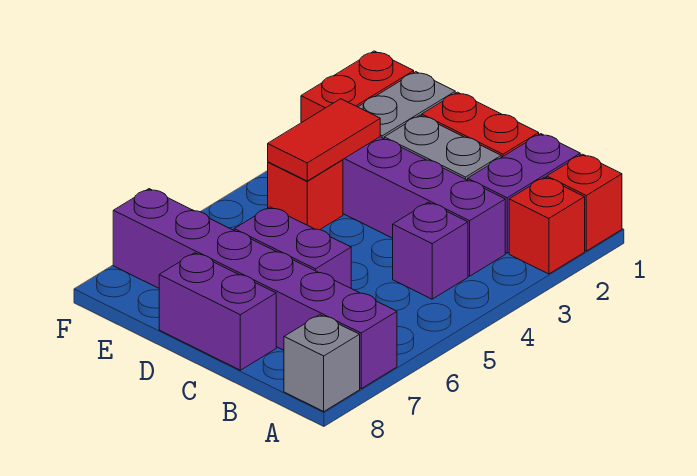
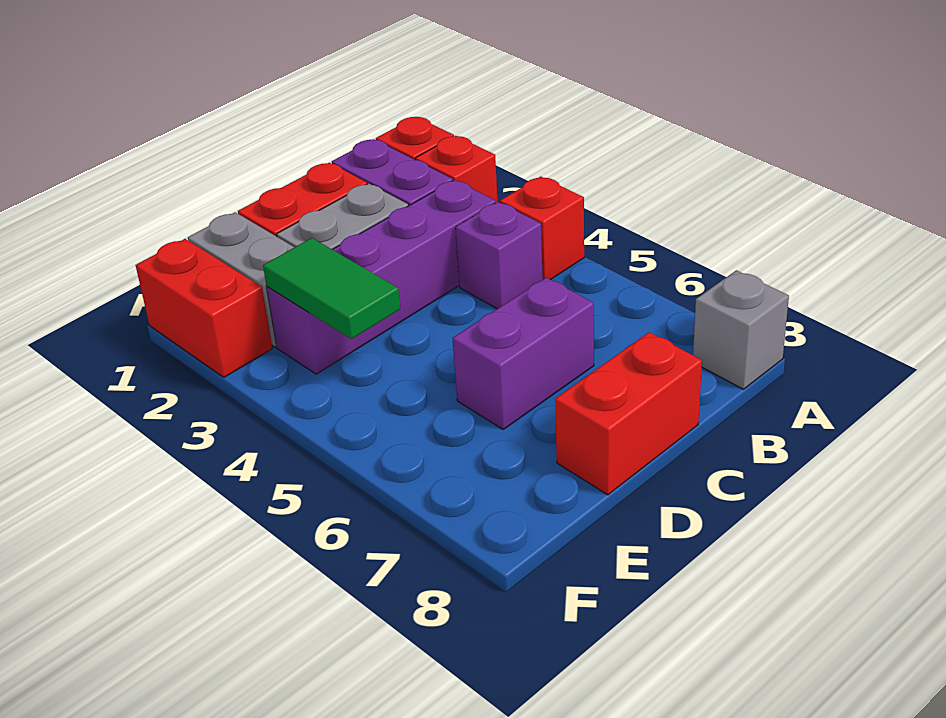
purple brick A7:F7 level 1 -> none
purple brick C8:D8 level 1 -> red brick C8:D8 level 1
red tile E3:E4 level 2 -> green tile E3:E4 level 2
red brick E4 level 1 -> red brick A4 level 1

